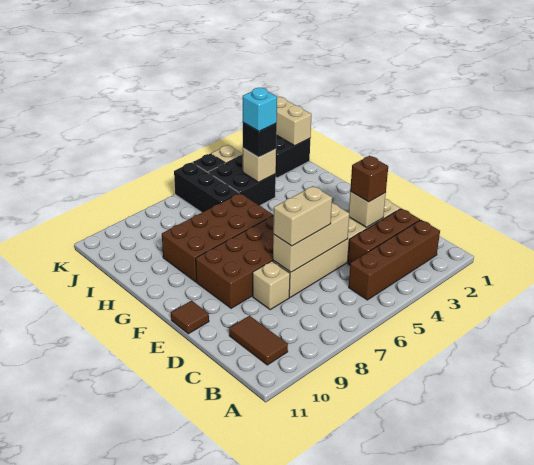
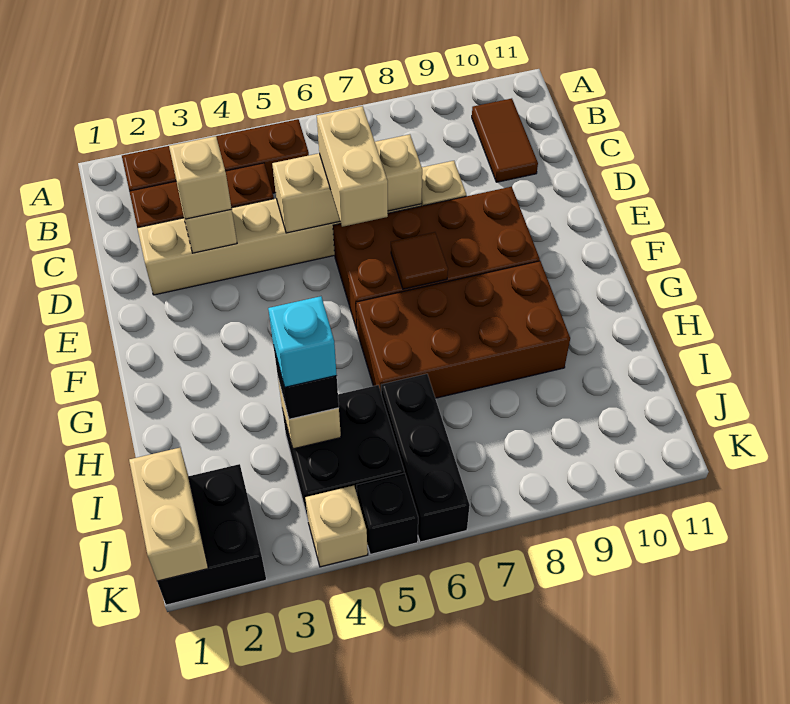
brown brick D3 level 3 -> tan brick D3 level 3
tan brick D6:D7 level 3 -> tan brick D6:E6 level 3
brown tile E11 level 1 -> brown tile F7 level 2

